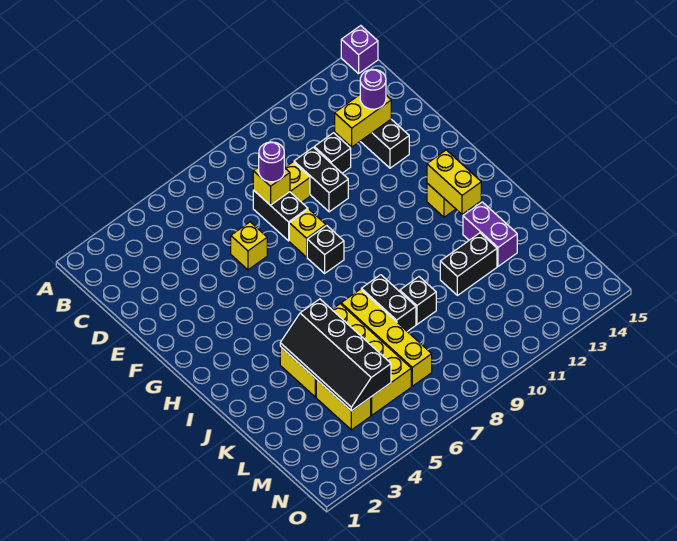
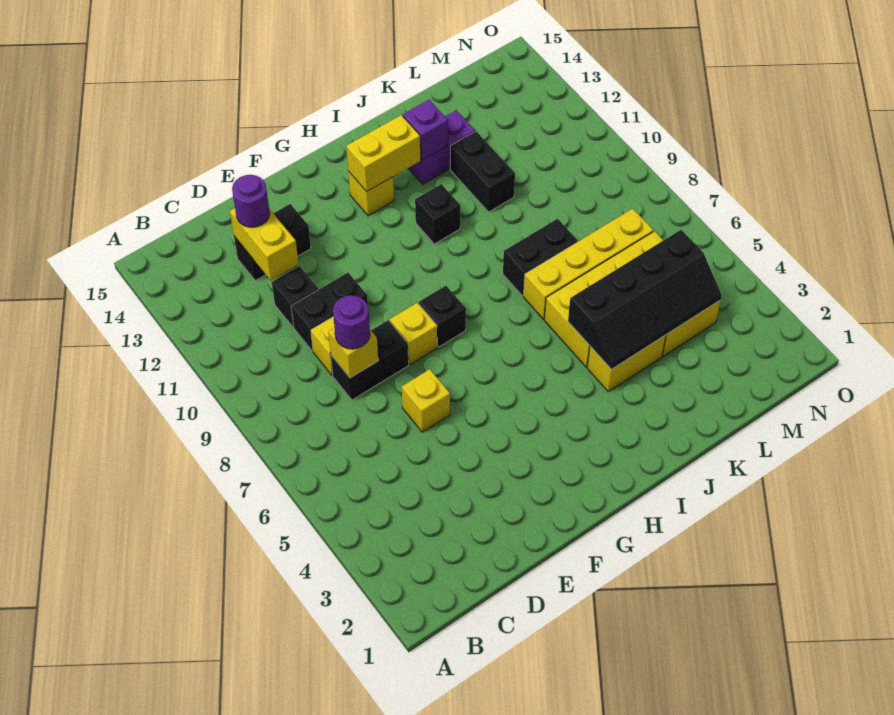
purple brick A15 level 1 -> purple brick J13 level 2
black brick K9 level 1 -> black brick I11 level 1

